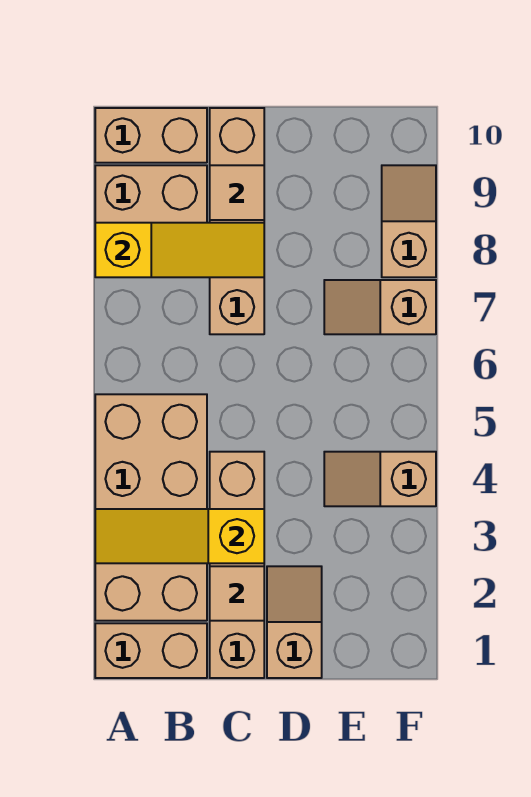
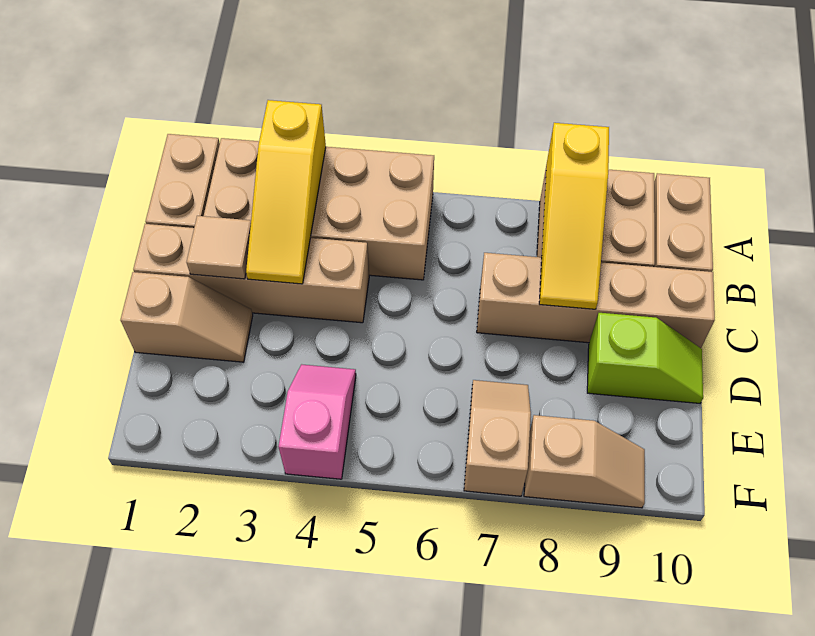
yellow slope A3:C3 level 2 top C -> yellow slope A3:C3 level 2 top A
tan tile C9 level 2 -> none
none -> lime slope D9:D10 level 1 top 9
tan slope E4:F4 level 1 top F -> pink slope E4:F4 level 1 top F

